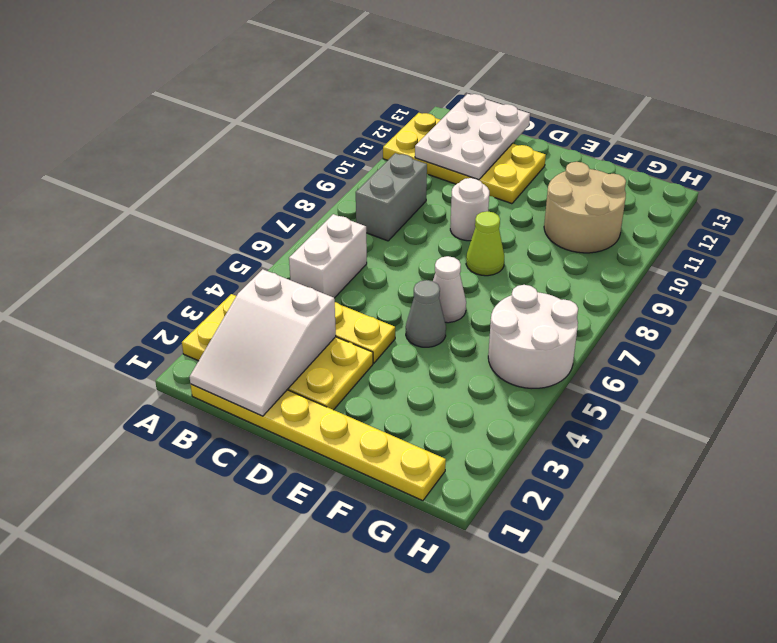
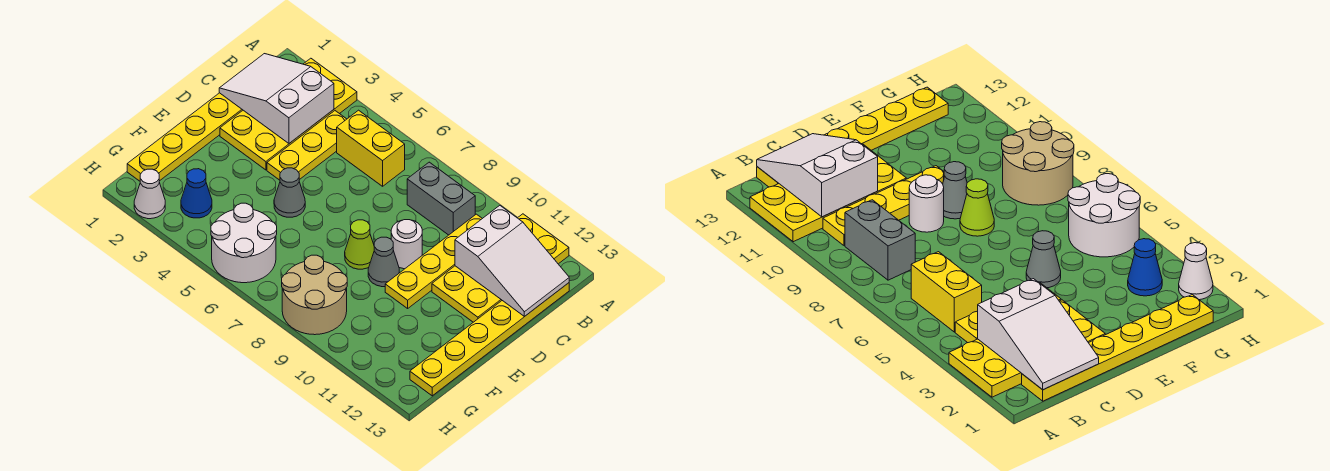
white brick B5:B6 level 1 -> yellow brick B5:B6 level 1
none -> yellow plate B10:E10 level 1
white plate B11:C13 level 2 -> white slope B11:C13 level 2 top 11
none -> yellow plate B13:G13 level 1
white cone E6 level 1 -> white cone H2 level 1
none -> grey cone E9 level 1
tan round brick F10:G11 level 1 -> tan round brick G8:H9 level 1
none -> blue cone G3 level 1

